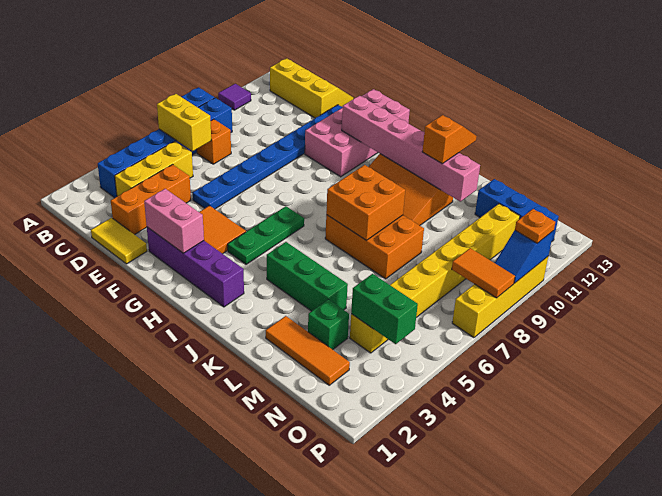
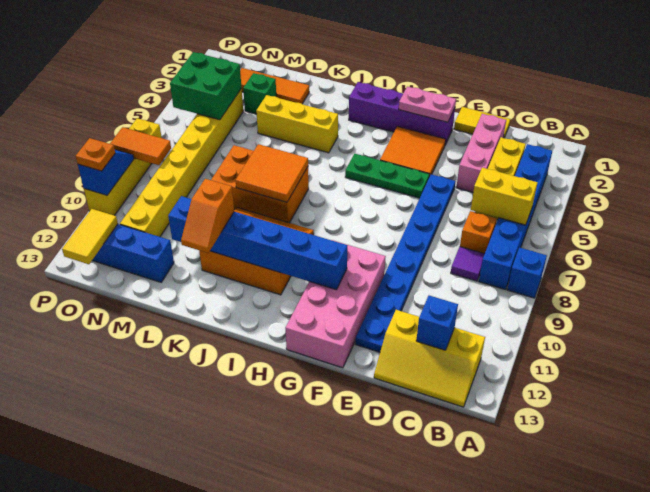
purple tile A10 level 1 -> purple tile C8 level 1
none -> blue brick C12 level 2
orange brick D2:D4 level 1 -> pink brick D2:D4 level 1
pink brick F2:G2 level 2 -> pink plate F2:G2 level 2
pink brick G11:L11 level 2 -> blue brick G11:L11 level 2
green plate H4:H6 level 1 -> green plate F5:H5 level 1
green brick J4:L4 level 1 -> yellow brick J4:L4 level 1
orange brick J7:K8 level 2 -> orange tile J7:K8 level 2
green brick N4:O4 level 2 -> green brick N4:O5 level 2
none -> yellow tile O12:O13 level 2

